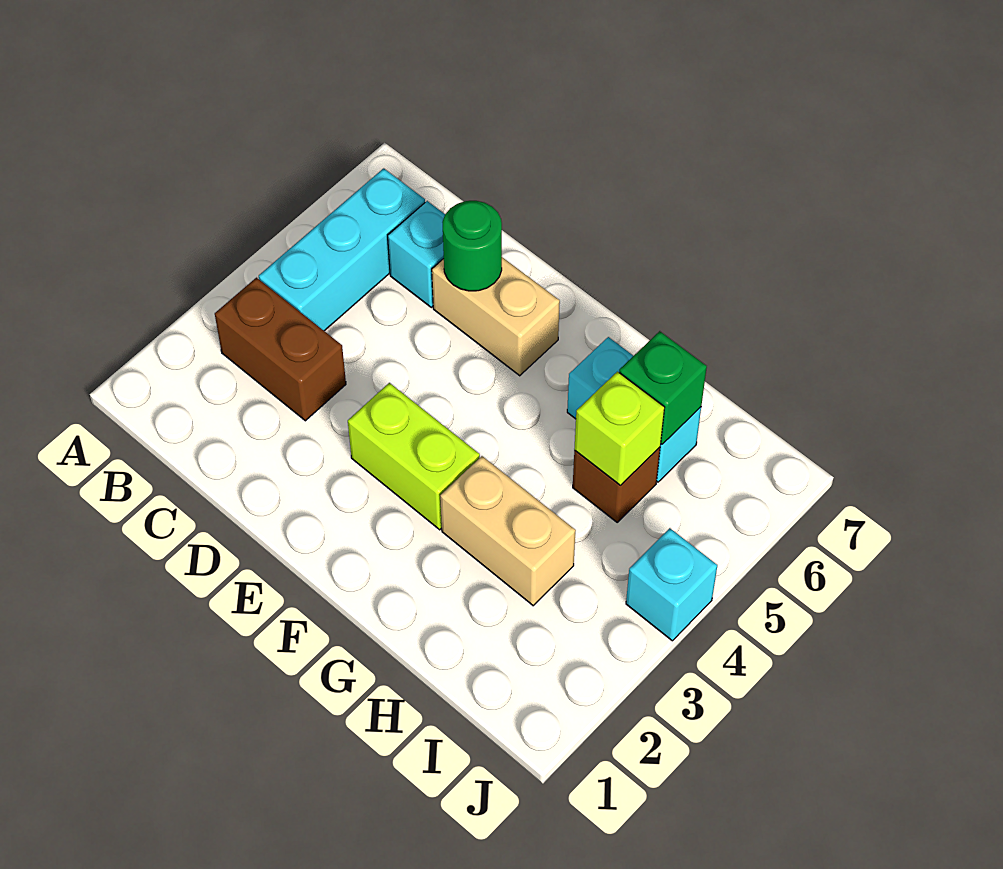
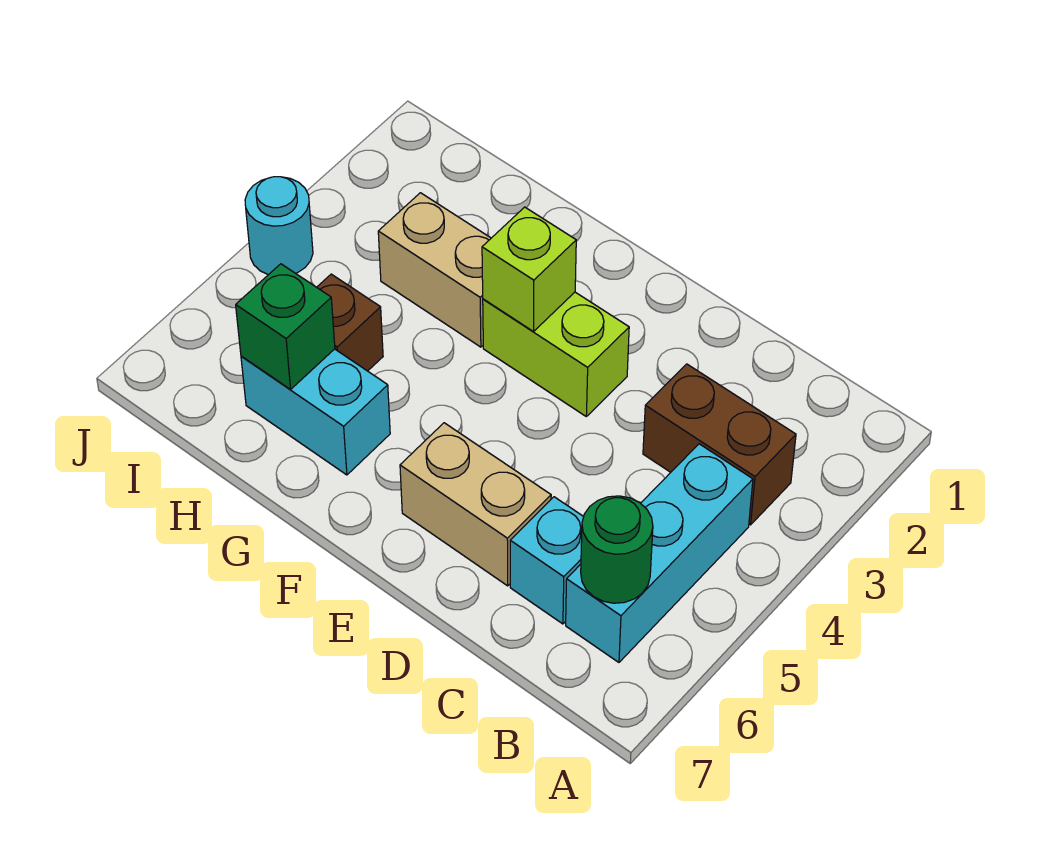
green round brick D6 level 2 -> green round brick B6 level 2
lime brick H5 level 2 -> lime brick F3 level 2
cyan brick J4 level 1 -> cyan round brick J4 level 1

